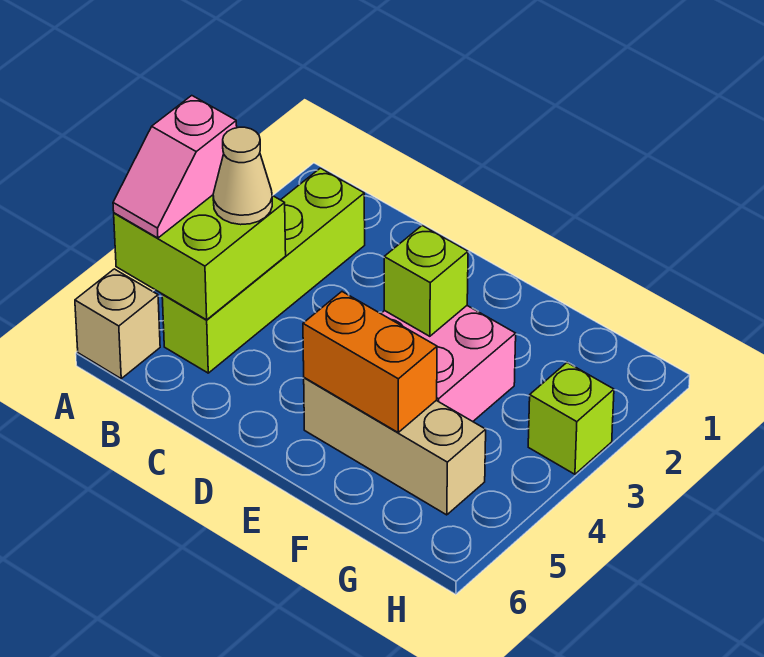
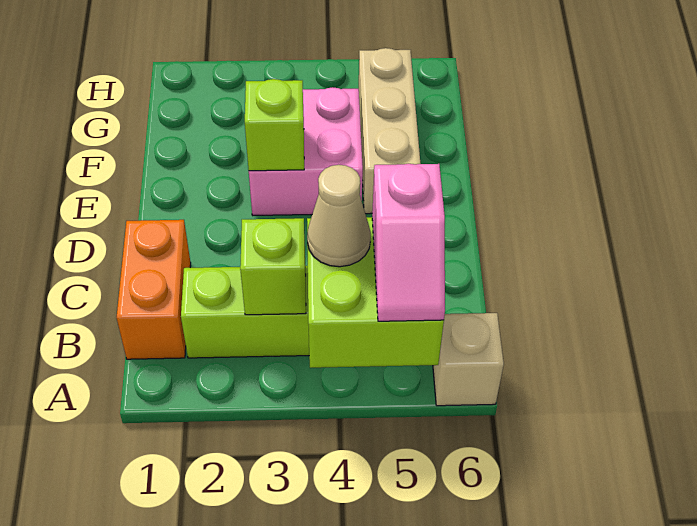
pink slope A4:A5 level 3 top 4 -> pink slope A5:B5 level 3 top B
orange brick E5:F5 level 2 -> orange brick B1:C1 level 1
lime brick H3 level 1 -> lime brick B3 level 2

